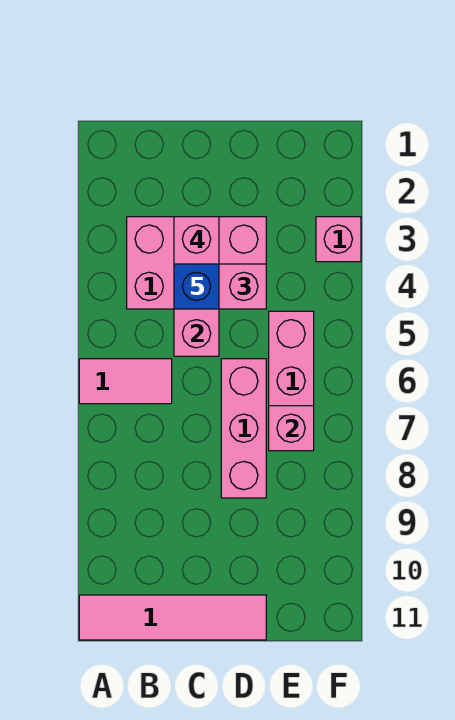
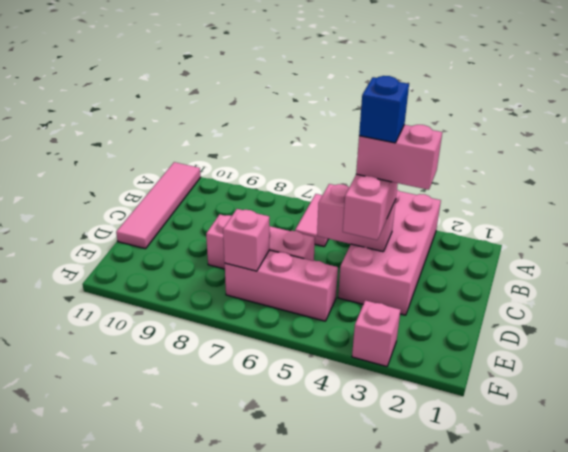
pink brick B3:D4 level 1 -> pink brick A3:D4 level 1

